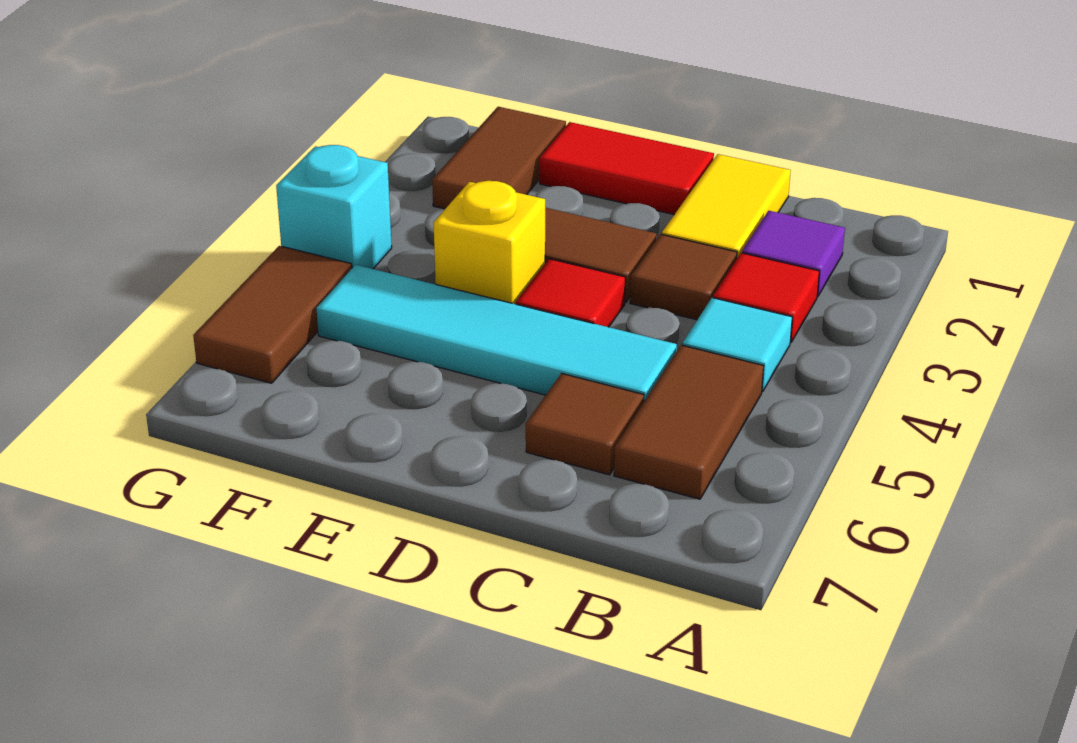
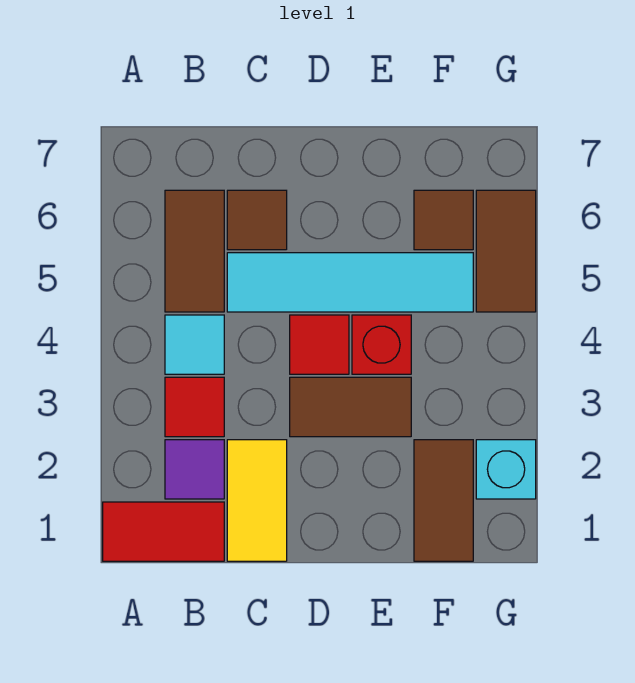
brown tile C3 level 1 -> brown tile F6 level 1
red tile D1:E1 level 1 -> red tile A1:B1 level 1
yellow brick E4 level 1 -> red brick E4 level 1
cyan brick G4 level 1 -> cyan brick G2 level 1

